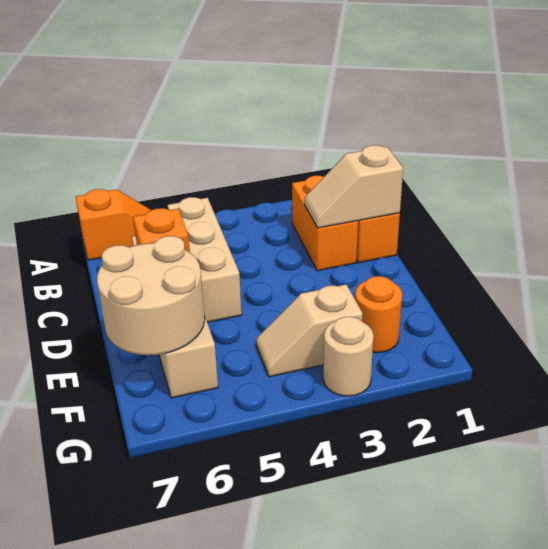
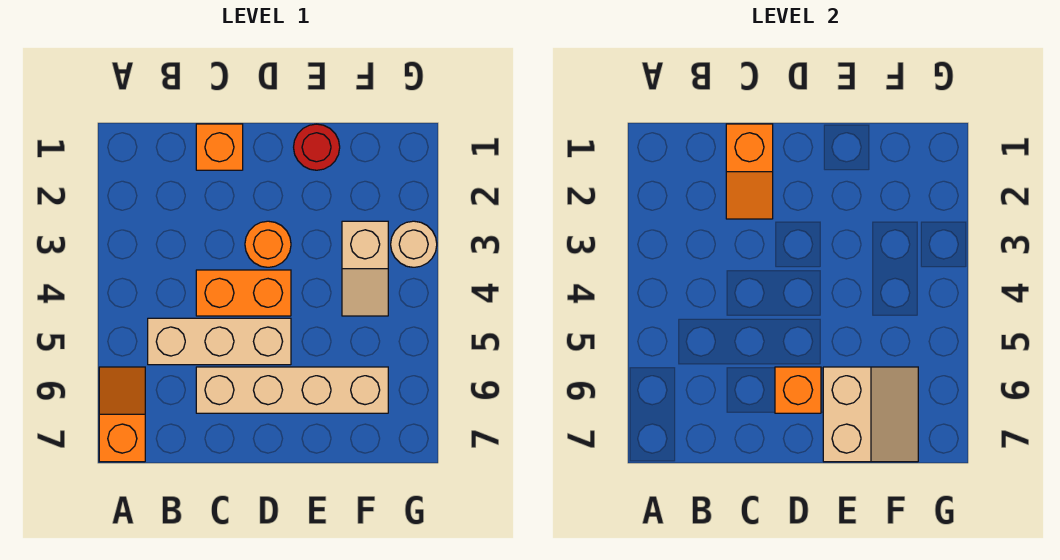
orange brick B2:C2 level 1 -> orange brick C4:D4 level 1
tan slope C1:C2 level 2 top 1 -> orange slope C1:C2 level 2 top 1
none -> red round brick E1 level 1
tan round brick E6:F7 level 2 -> tan slope E6:F7 level 2 top E
orange round brick F2 level 1 -> orange round brick D3 level 1

